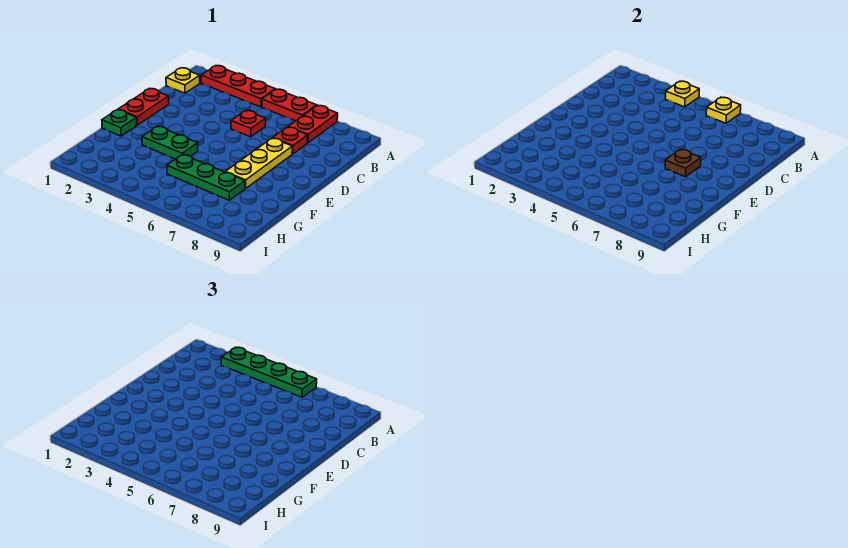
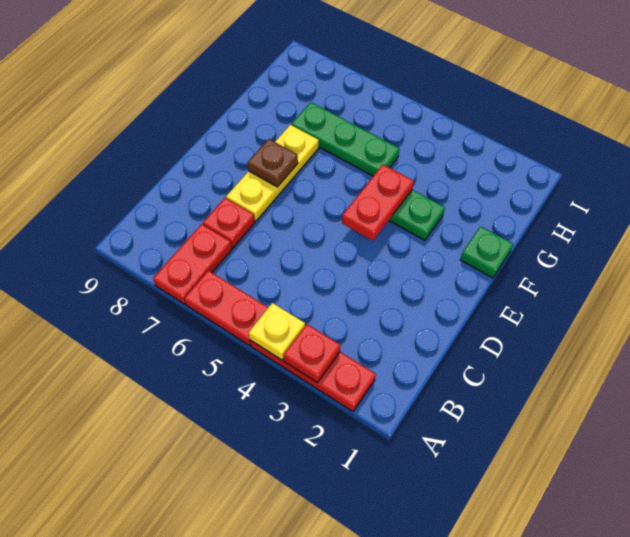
green plate A3:A6 level 3 -> none
yellow plate A6 level 2 -> none
yellow plate B1 level 1 -> none
red plate C5 level 1 -> red plate A3 level 2
red plate D1:E1 level 1 -> red plate E4:F4 level 2

